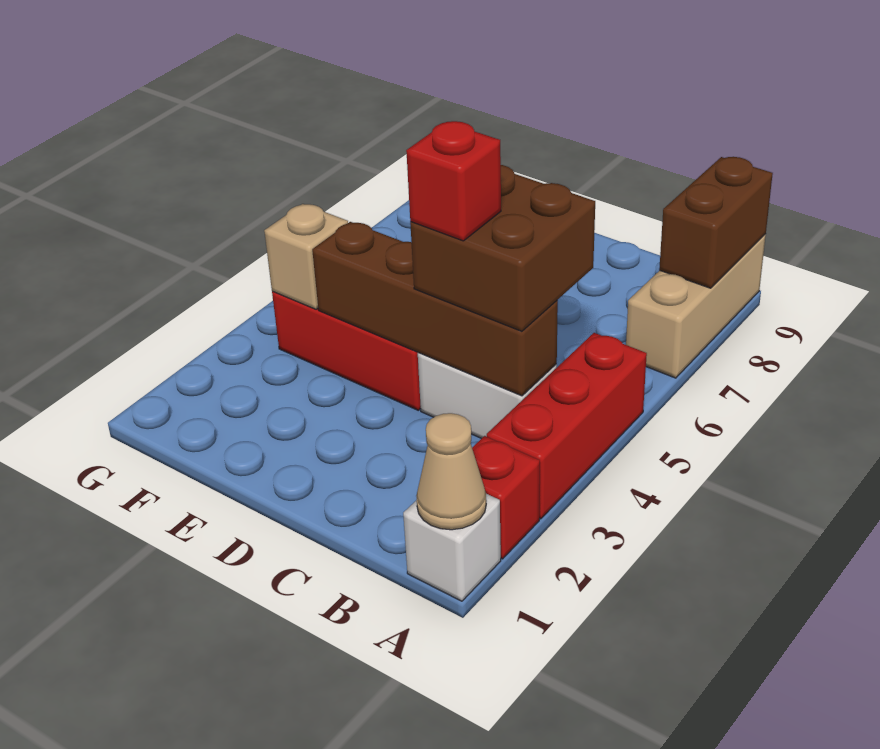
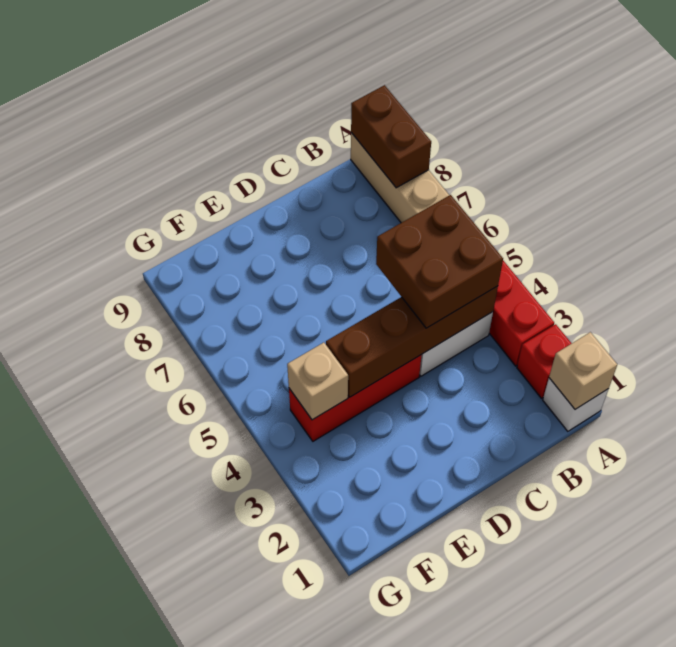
tan cone A1 level 2 -> tan brick A1 level 2
red brick C4 level 4 -> none

